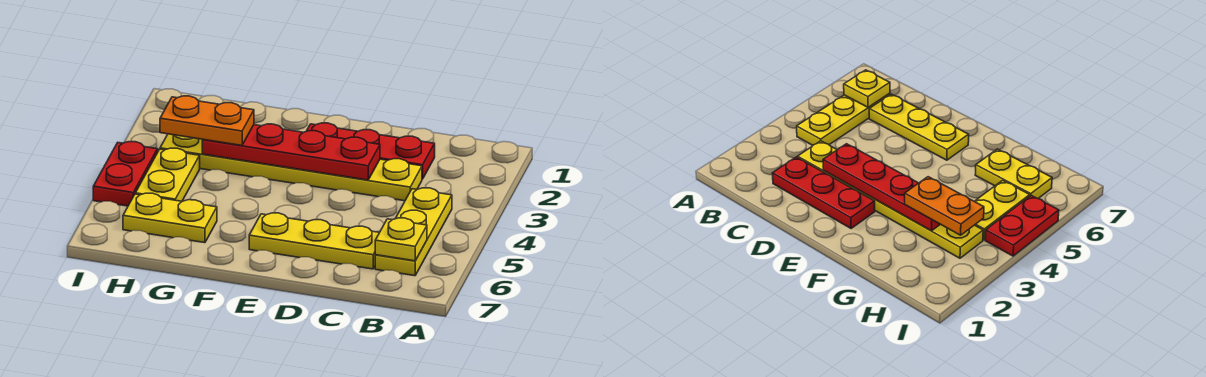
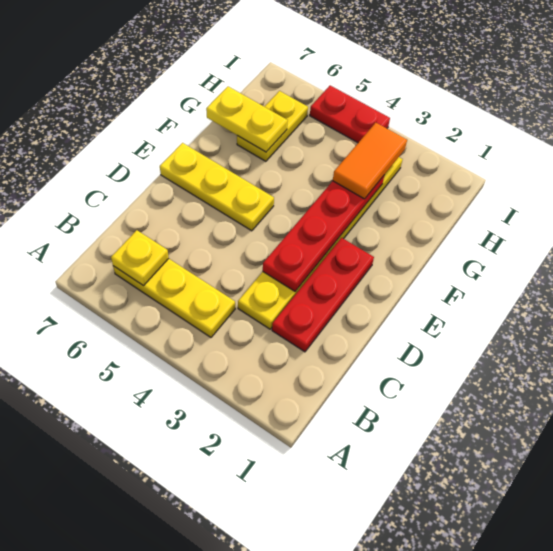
yellow plate C6:E6 level 1 -> yellow plate E5:E7 level 1
orange plate G3:H3 level 3 -> orange tile G3:H3 level 3
yellow plate H4:H5 level 1 -> yellow plate G6:G7 level 2

